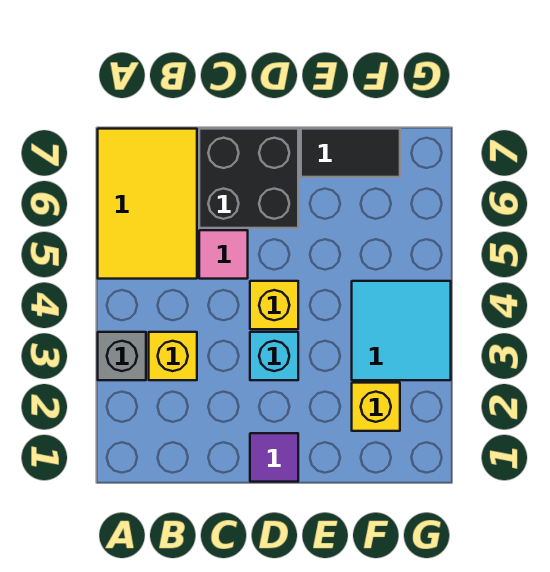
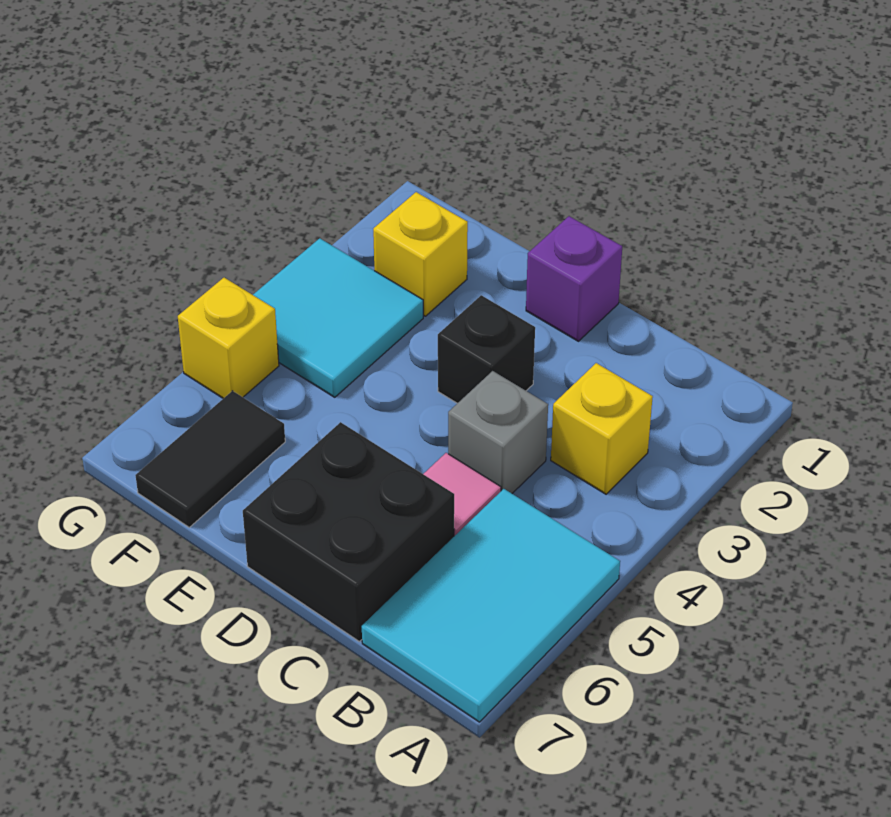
grey brick A3 level 1 -> grey brick C4 level 1
yellow tile A5:B7 level 1 -> cyan tile A5:B7 level 1
purple tile D1 level 1 -> purple brick D1 level 1
cyan brick D3 level 1 -> black brick D3 level 1
yellow brick D4 level 1 -> yellow brick G5 level 1
black tile E7:F7 level 1 -> black tile F6:F7 level 1

